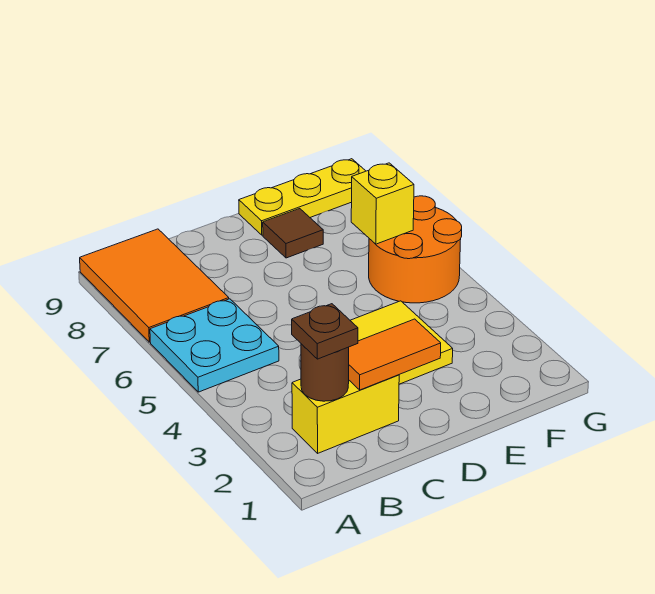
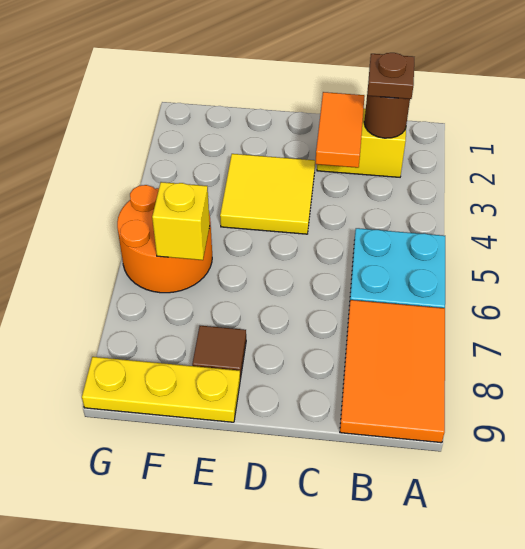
orange tile C2:D2 level 2 -> orange tile C2:C3 level 2

